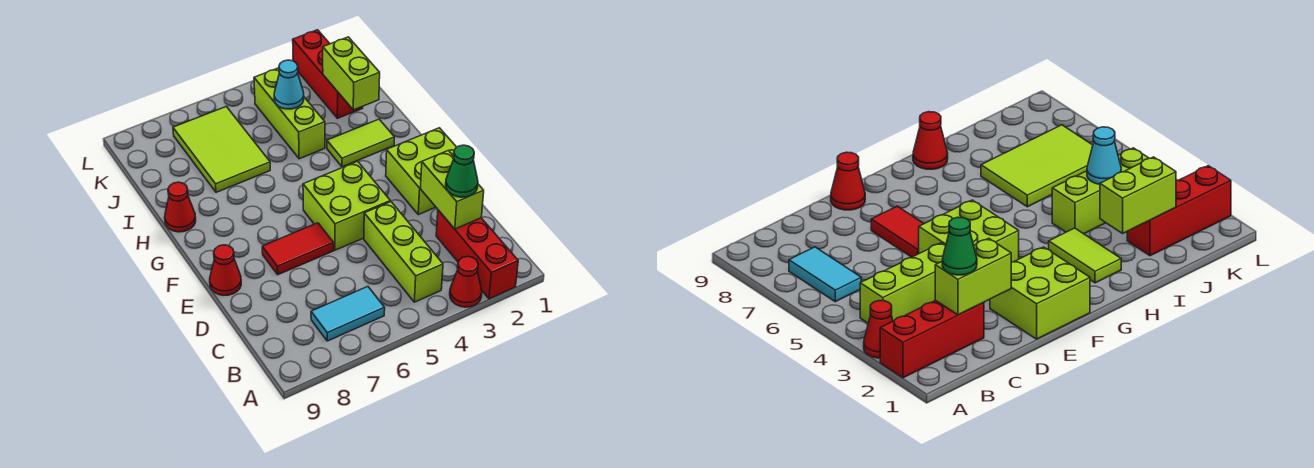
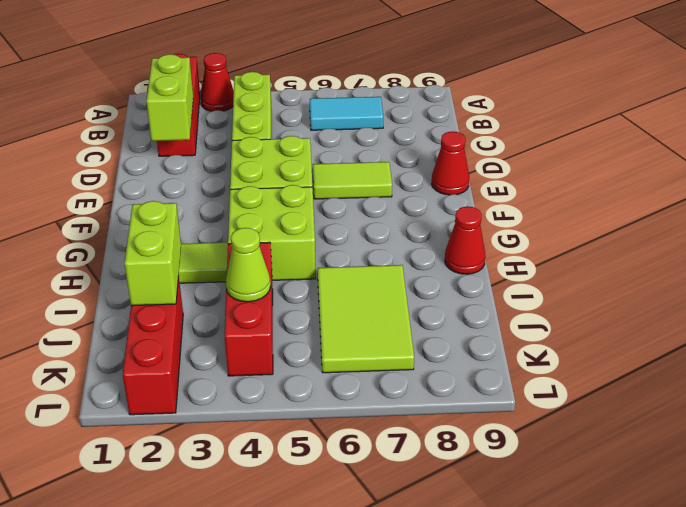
green cone C2 level 3 -> none
lime brick E1:F2 level 1 -> lime brick G4:H5 level 1
red tile E6:E7 level 1 -> lime tile E6:E7 level 1
lime brick I4:K4 level 1 -> red brick I4:K4 level 1
cyan cone J4 level 2 -> lime cone J4 level 2

